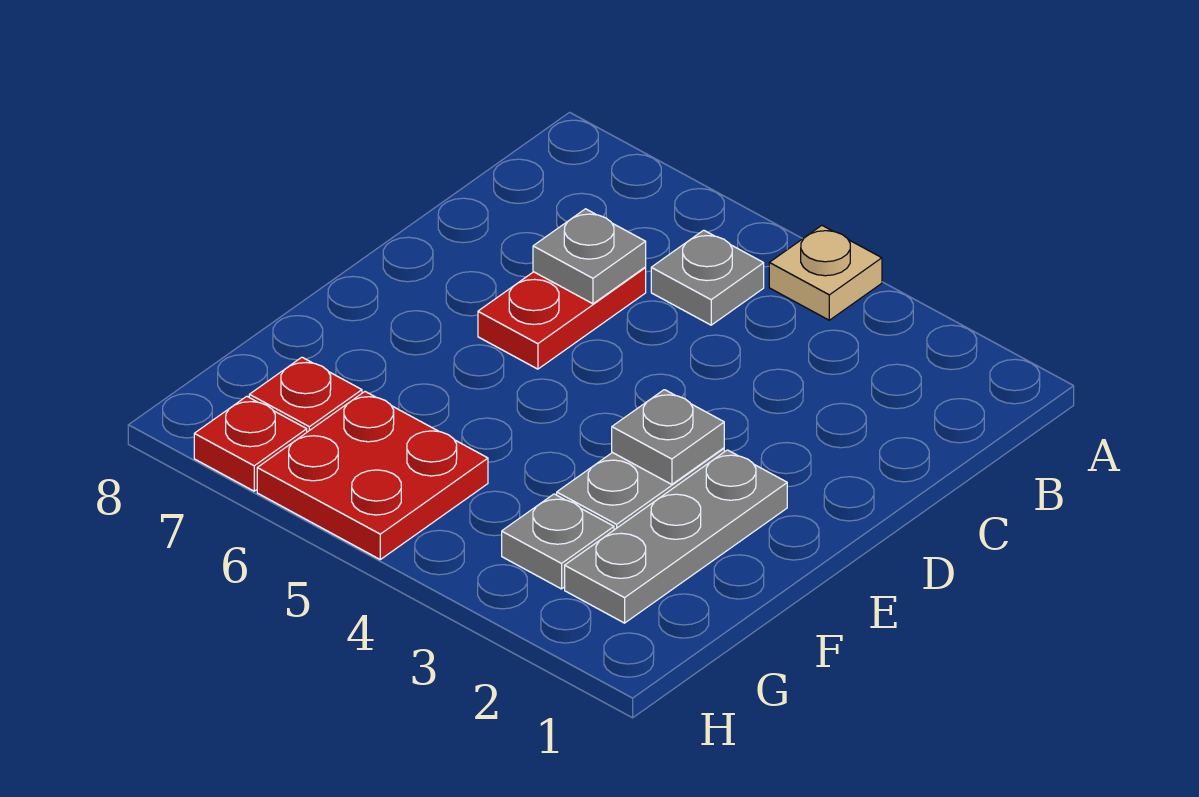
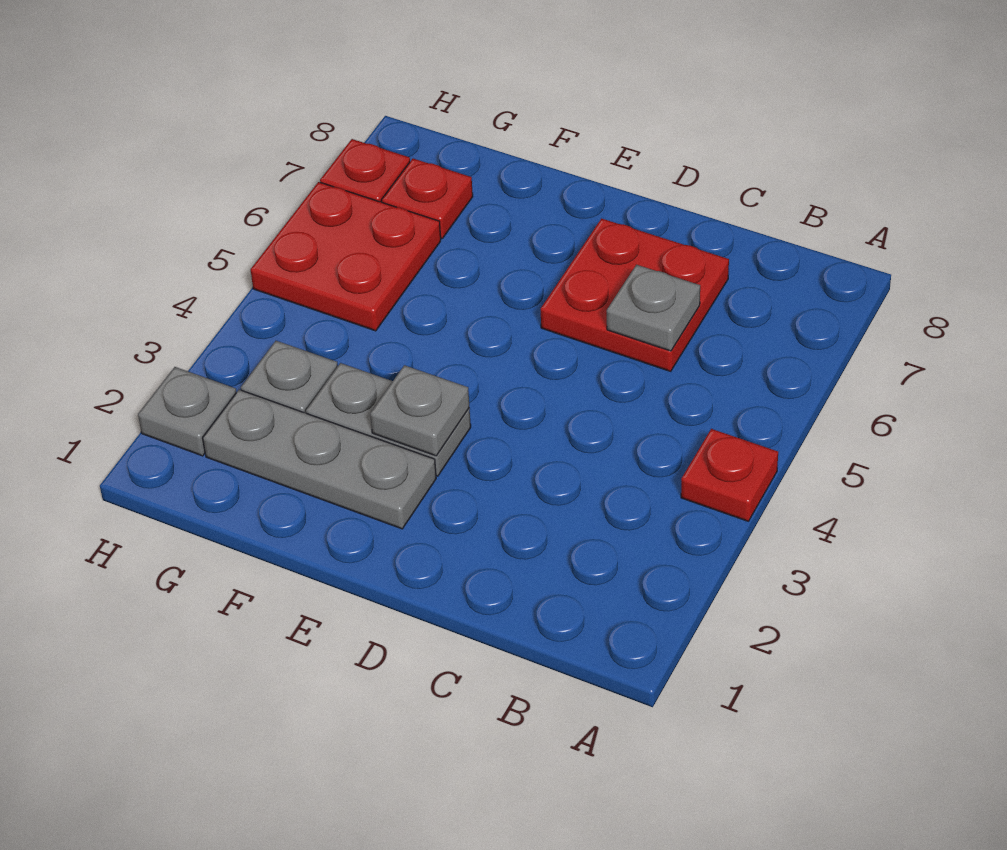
tan plate A4 level 1 -> red plate A4 level 1
grey plate B5 level 1 -> grey plate H2 level 1
red plate C6:D6 level 1 -> red plate C6:D7 level 1

